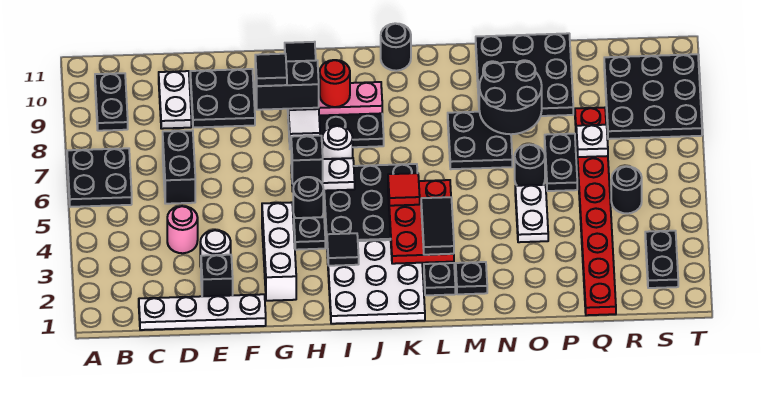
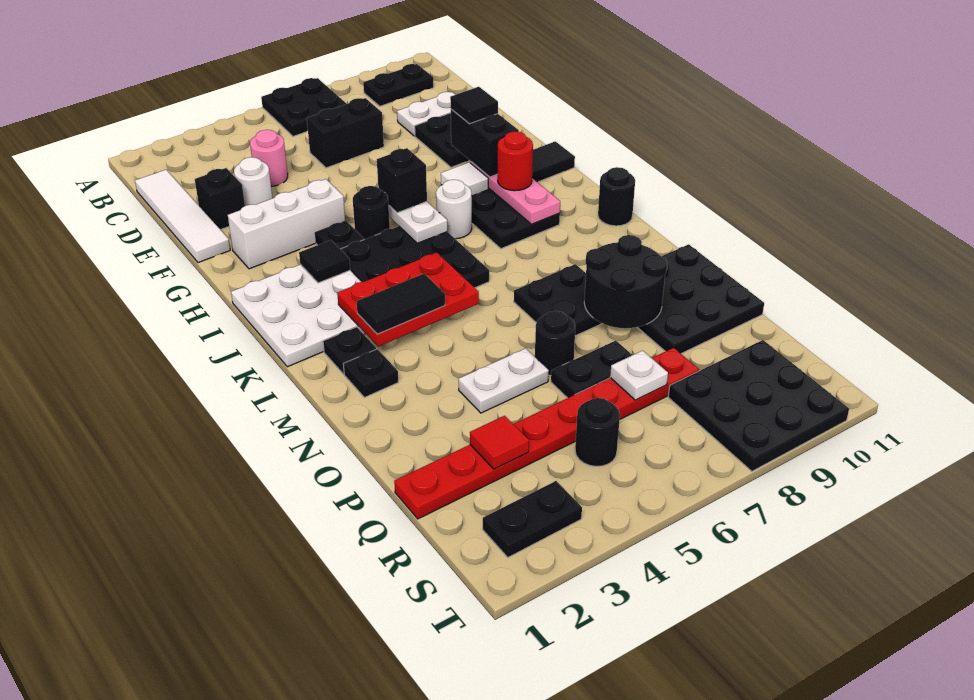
white plate C1:F1 level 1 -> white tile C1:F1 level 1
red tile K5 level 3 -> red tile Q3 level 2

